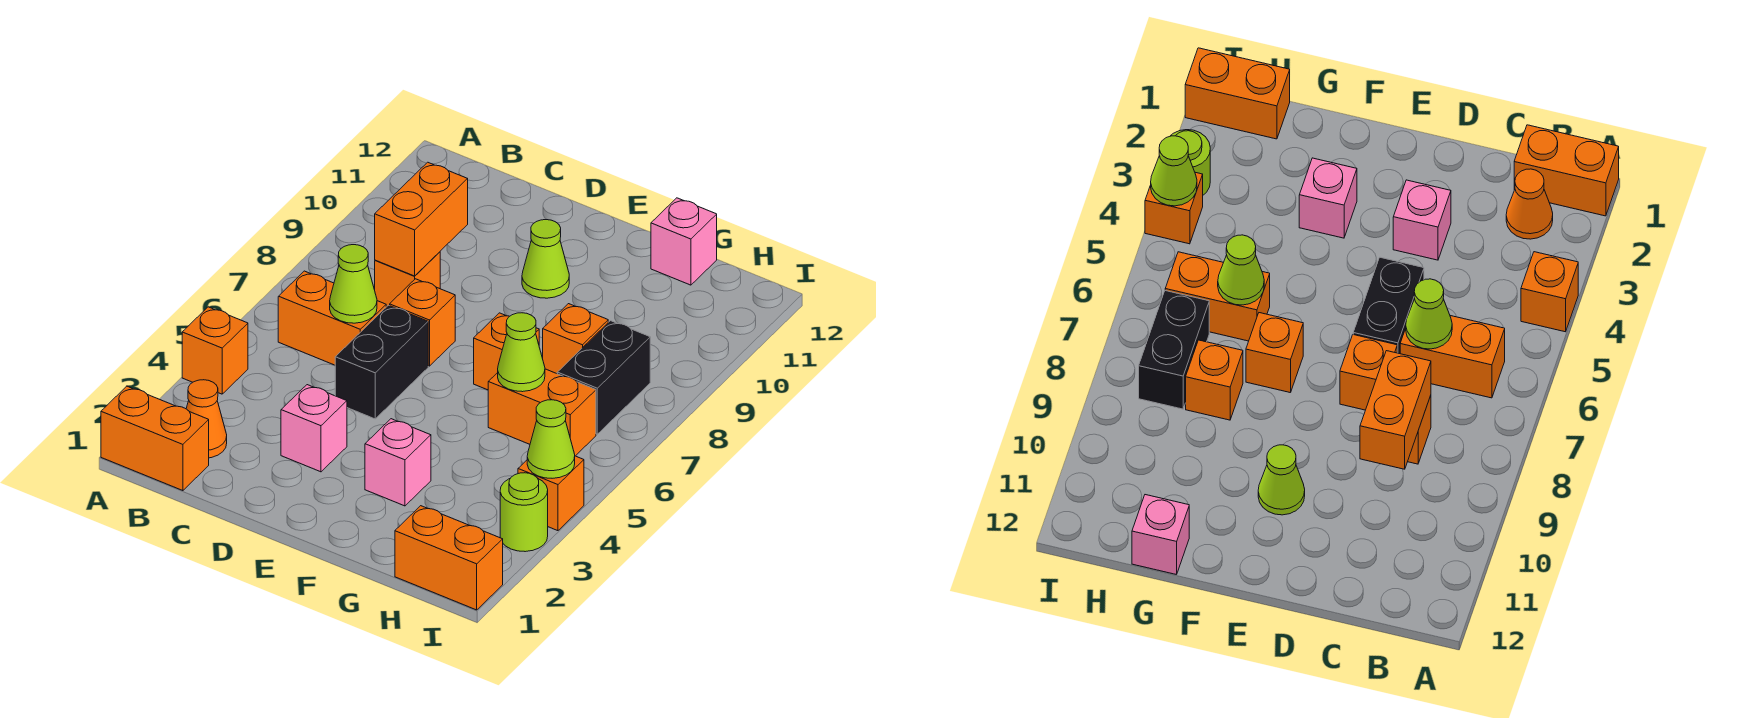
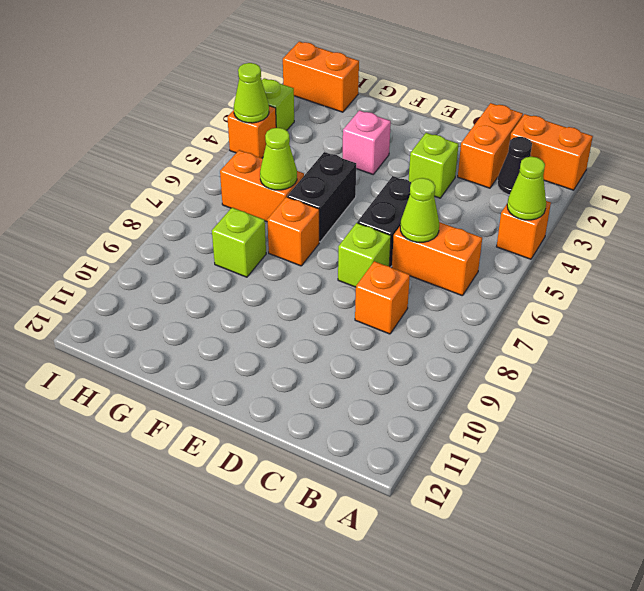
orange cone B2 level 1 -> black cone B2 level 1
orange brick C8:C9 level 2 -> orange brick C1:C2 level 1
pink brick D3 level 1 -> lime brick D3 level 1
orange brick D7 level 1 -> lime brick D7 level 1
lime cone E10 level 1 -> lime cone A4 level 2
orange brick G8 level 1 -> lime brick G8 level 1
pink brick G12 level 1 -> none
black brick H7:H8 level 1 -> black brick F5:F6 level 1
lime round brick I3 level 1 -> lime brick I3 level 1

